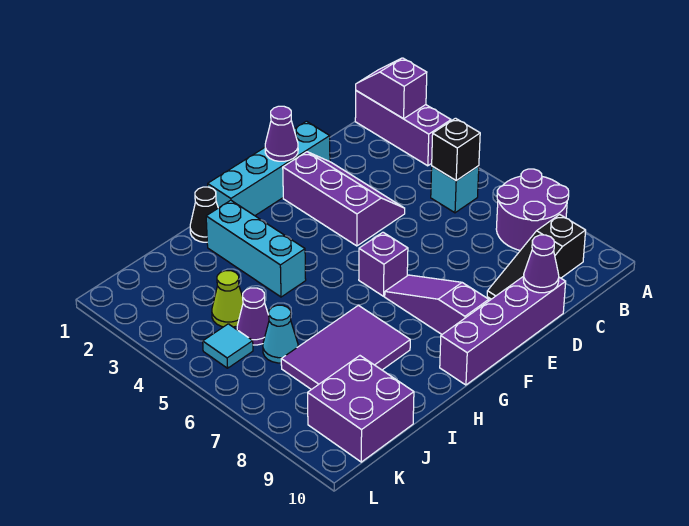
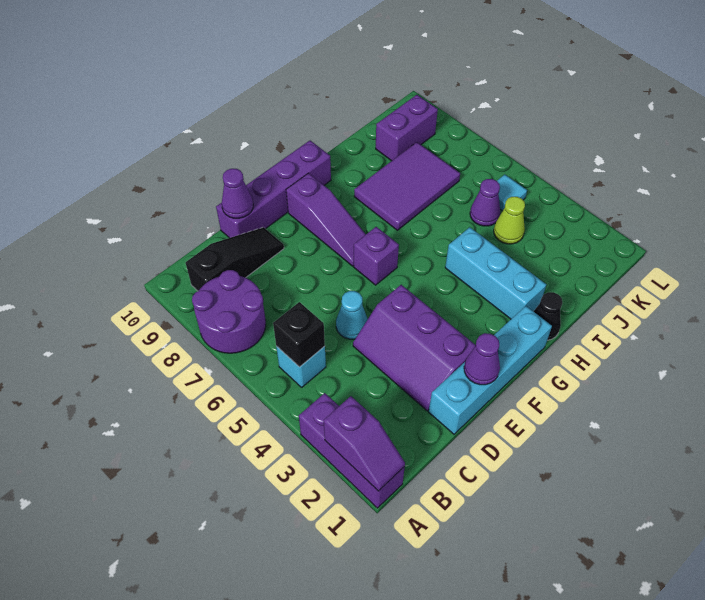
cyan cone J6 level 1 -> cyan cone D5 level 1
purple brick J9:K10 level 1 -> purple brick J9:K9 level 1

